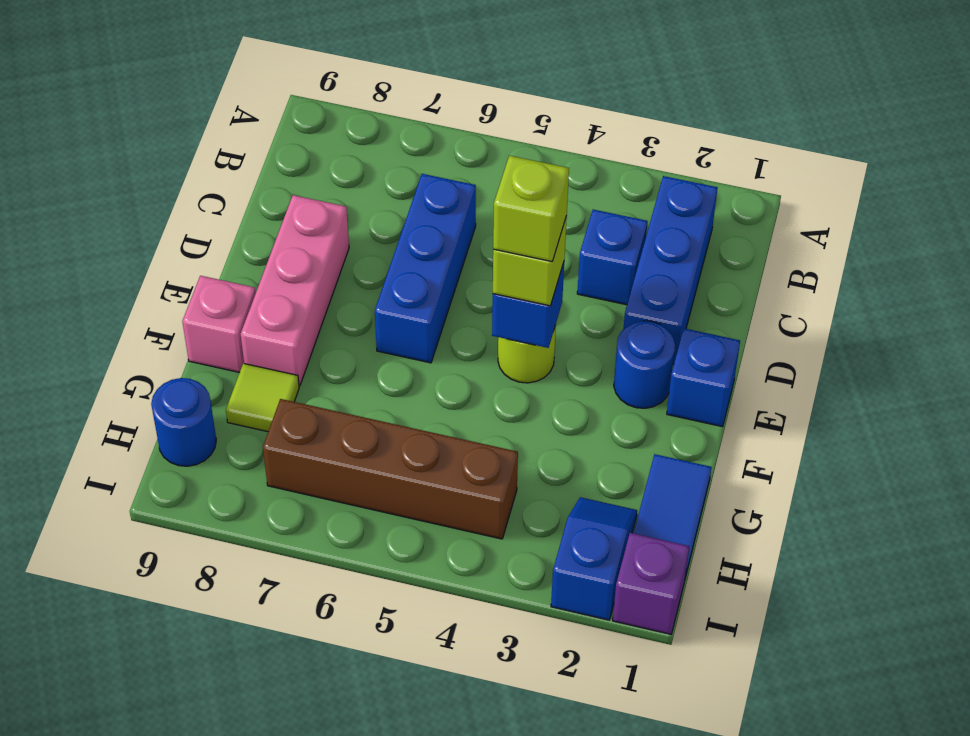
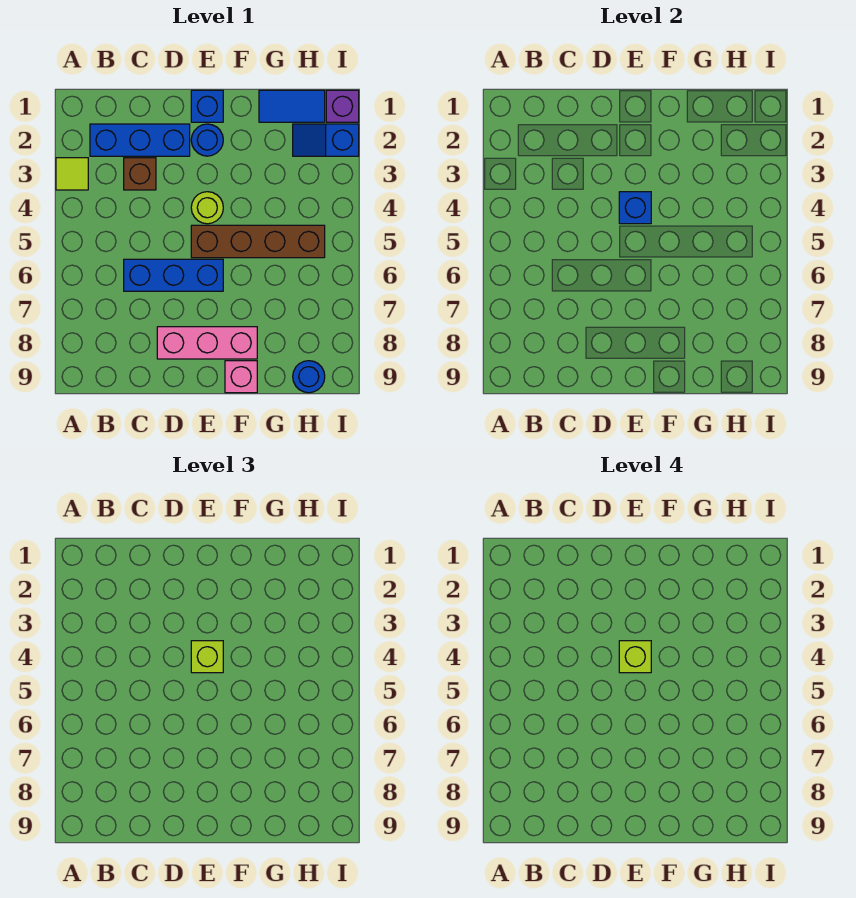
blue brick C3 level 1 -> brown brick C3 level 1
lime tile G8 level 1 -> lime tile A3 level 1
brown brick H4:H7 level 1 -> brown brick E5:H5 level 1

